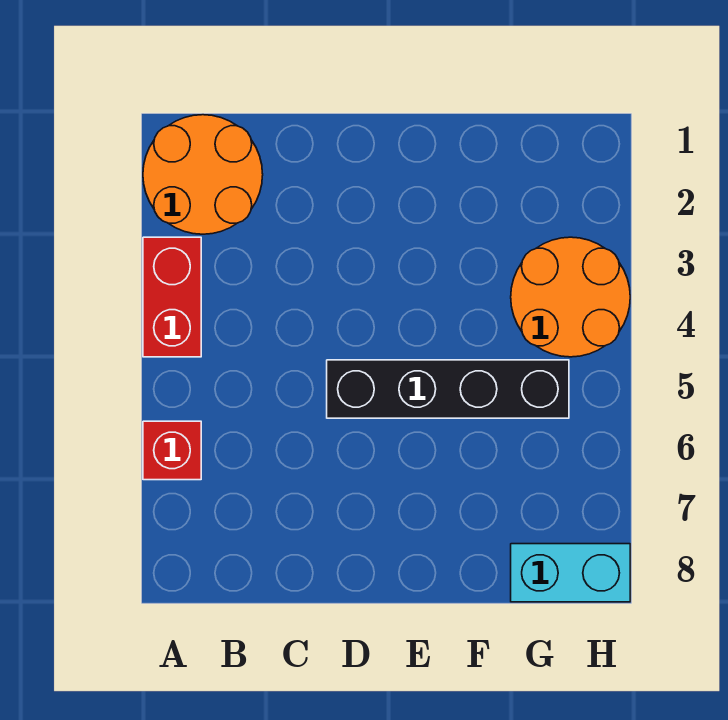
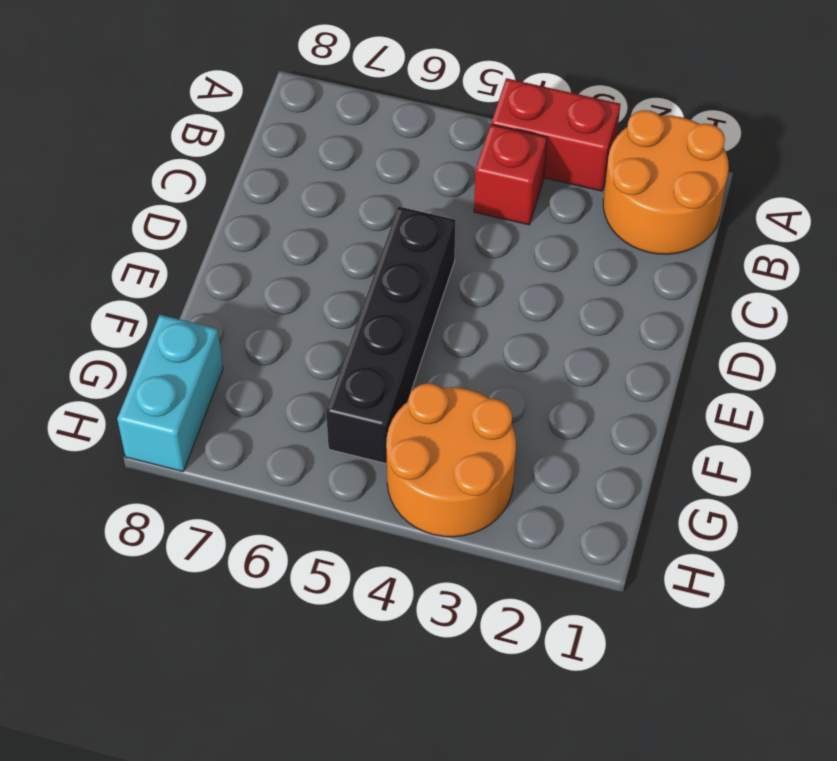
red brick A6 level 1 -> red brick B4 level 1

